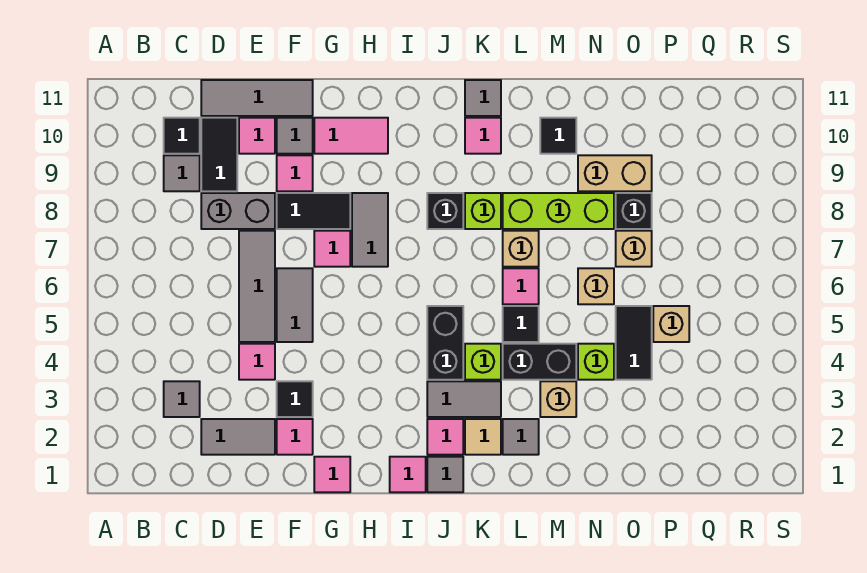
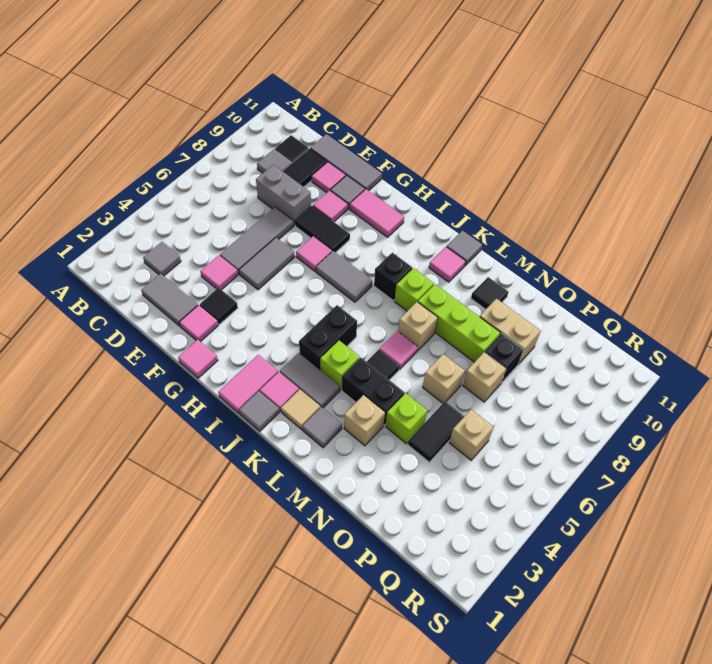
grey tile H7:H8 level 1 -> grey tile H7:I7 level 1
pink tile I1 level 1 -> pink tile I1:I2 level 1

